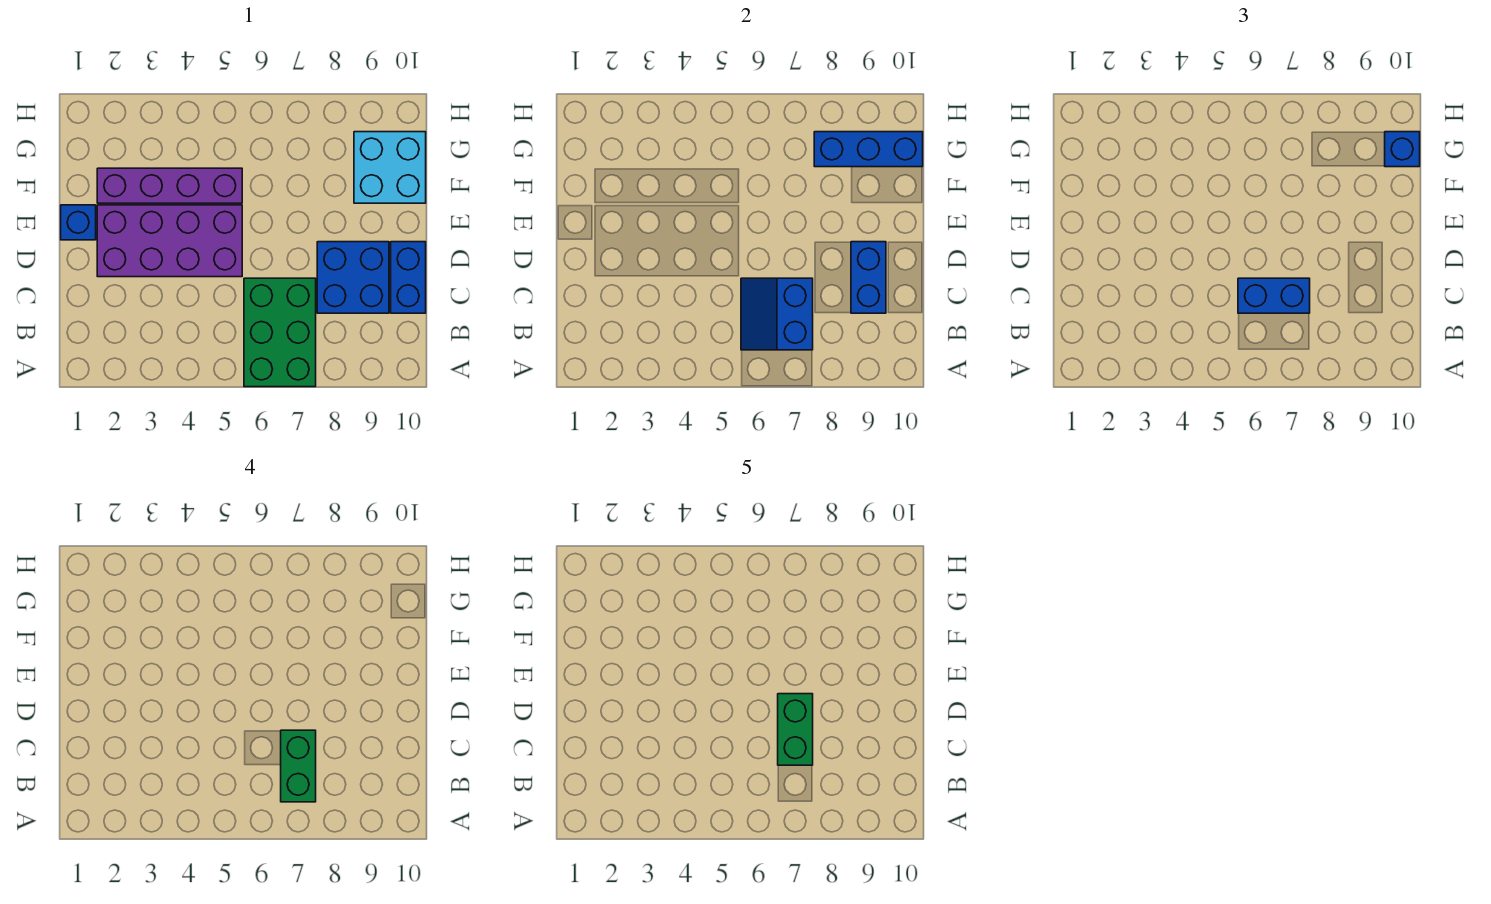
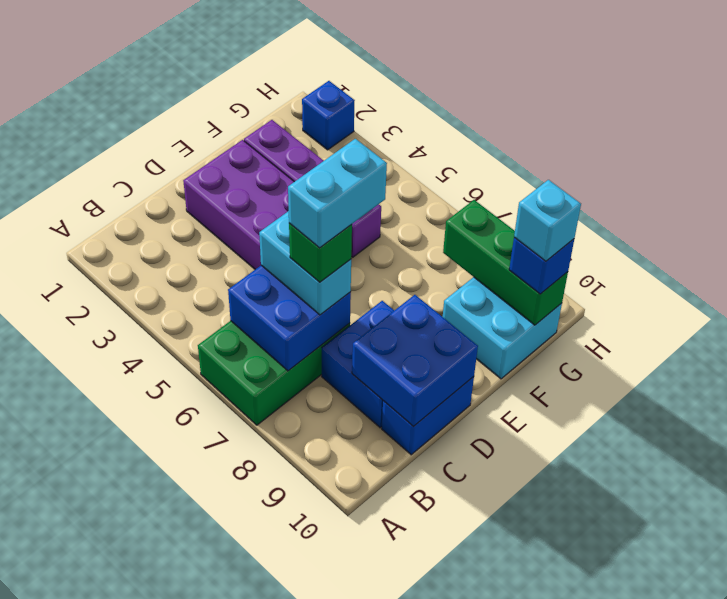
blue slope B6:C7 level 2 top 7 -> blue brick B6:C7 level 2
green brick B7:C7 level 4 -> green brick C7 level 4
blue brick C6:C7 level 3 -> cyan brick C6:C7 level 3
green brick C7:D7 level 5 -> cyan brick C7:D7 level 5
blue brick C9:D9 level 2 -> blue brick C9:D10 level 2
blue brick E1 level 1 -> blue brick H2 level 1
blue brick G8:G10 level 2 -> green brick G8:G10 level 2
none -> cyan brick G10 level 4

